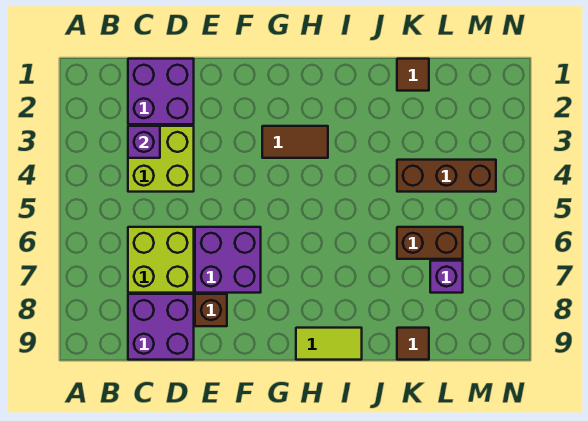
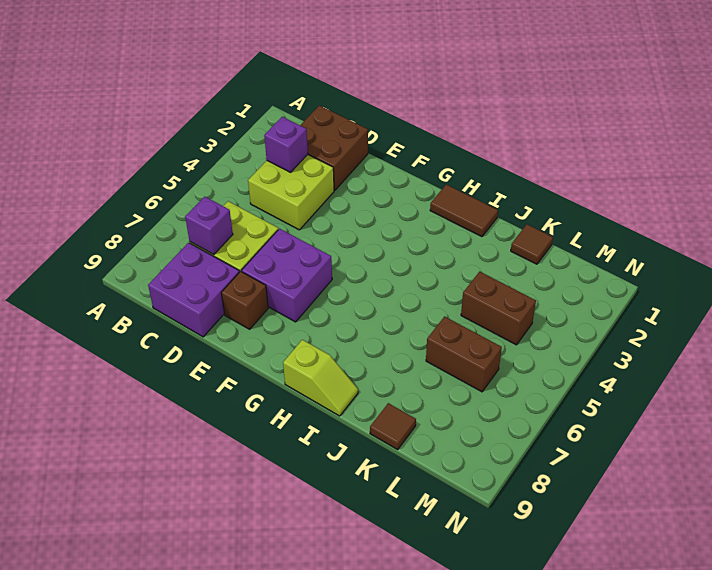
purple brick C1:D2 level 1 -> brown brick C1:D2 level 1
brown tile G3:H3 level 1 -> brown tile H1:I1 level 1
lime tile H9:I9 level 1 -> lime slope H9:I9 level 1 top H
brown brick K4:M4 level 1 -> brown brick K4:L4 level 1
purple brick L7 level 1 -> purple brick C7 level 2

